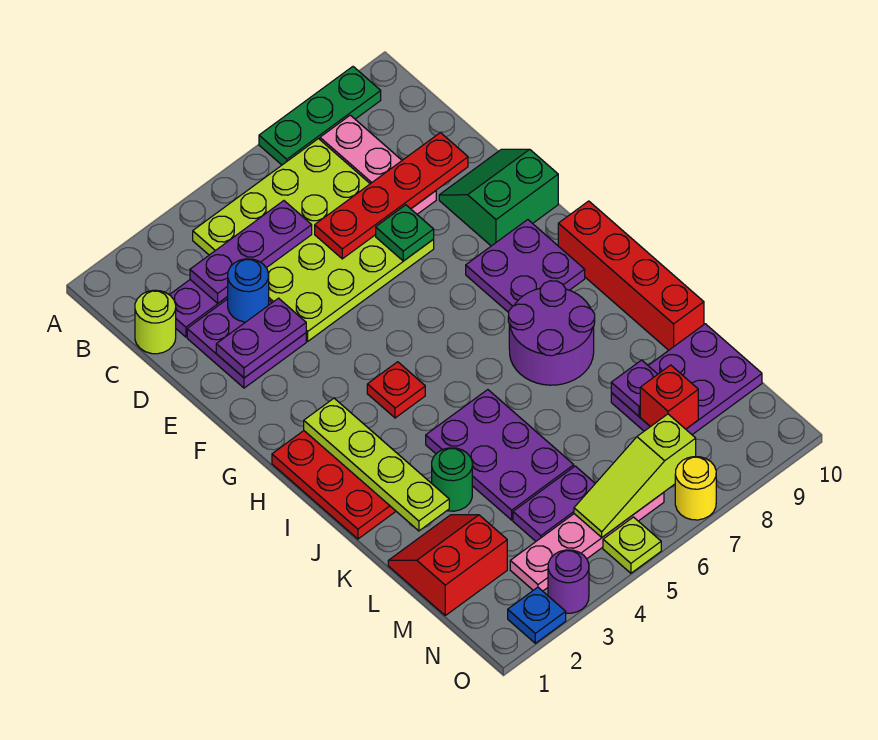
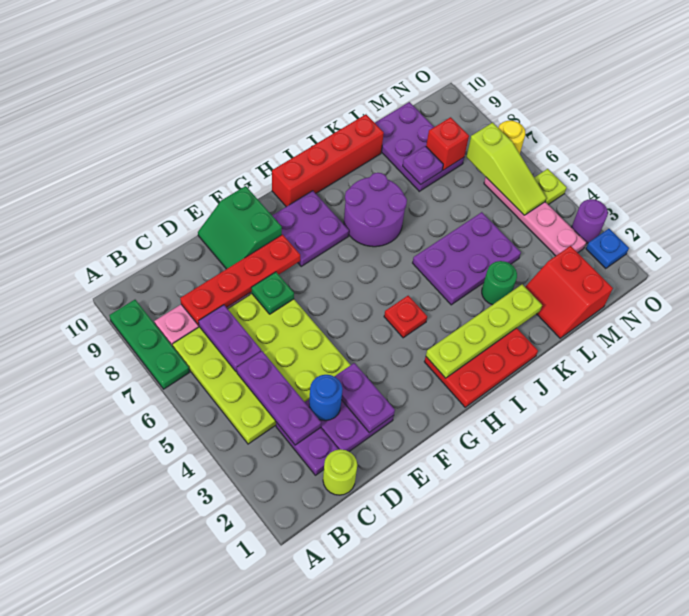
red plate D6:D9 level 2 -> red plate C8:F8 level 2
purple plate M4:M5 level 1 -> purple plate C6:C7 level 2

